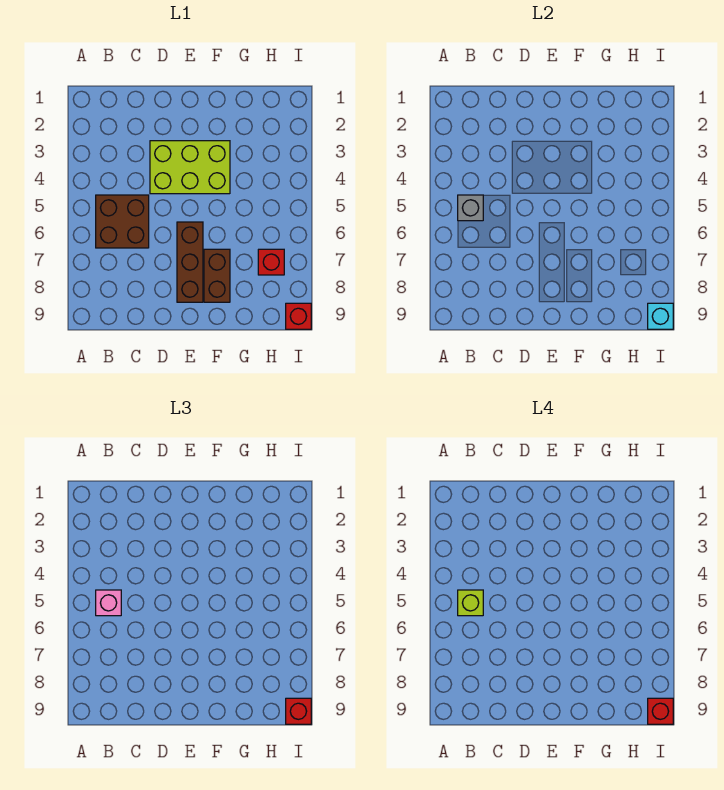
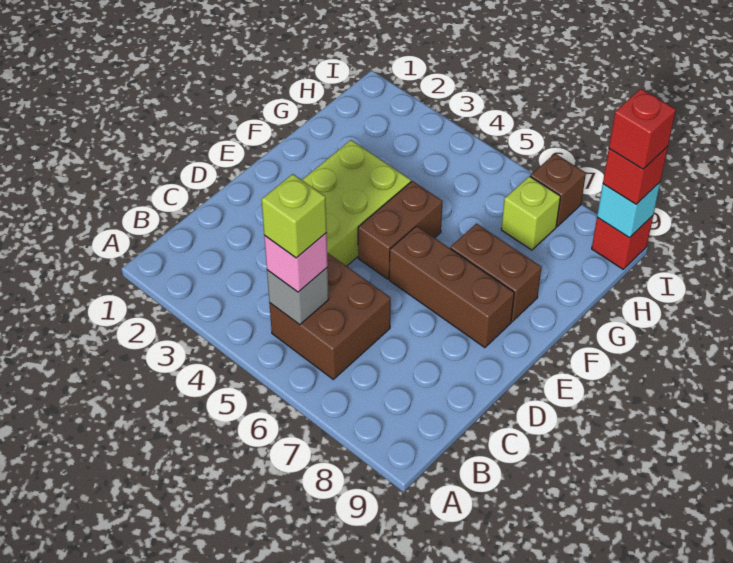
none -> brown brick E5:F5 level 1
red brick H7 level 1 -> lime brick H7 level 1
none -> brown brick I7 level 1

